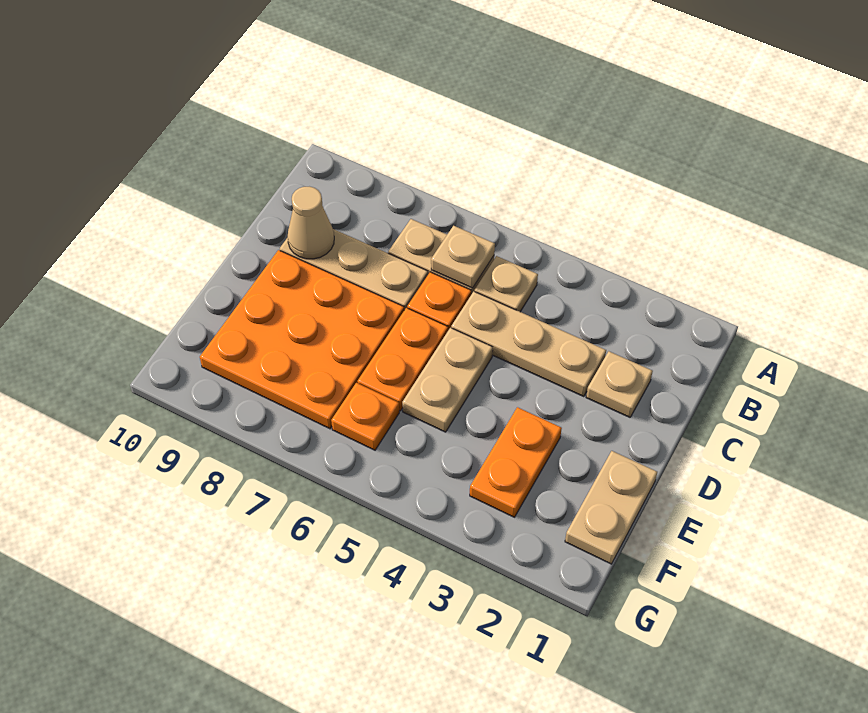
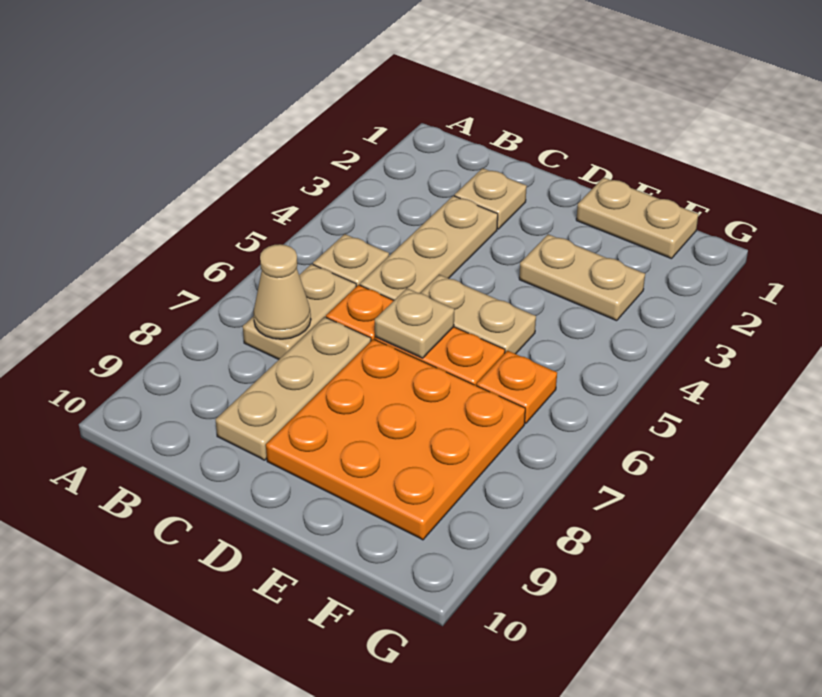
tan plate B6 level 2 -> tan plate D6 level 2
tan cone C9 level 2 -> tan cone B7 level 2
orange plate E3:F3 level 1 -> tan plate E3:F3 level 1

